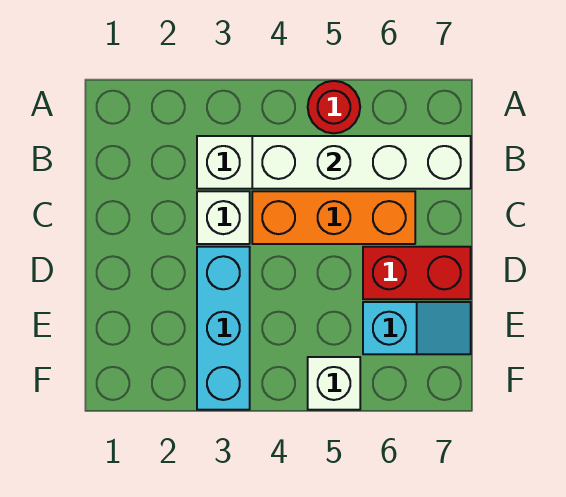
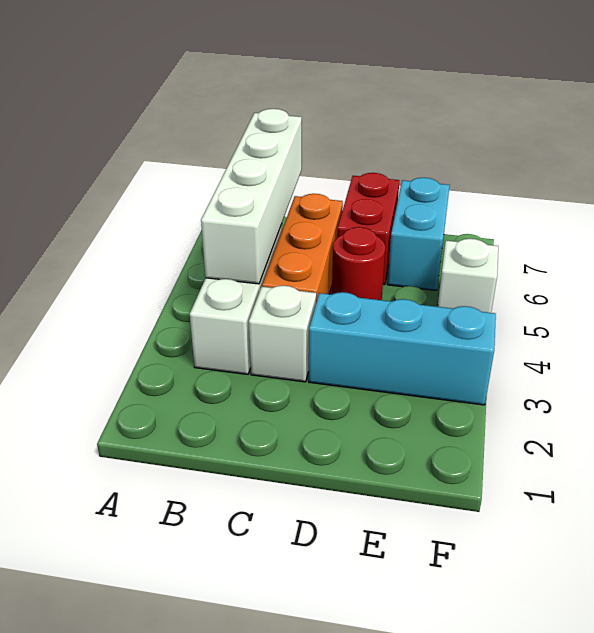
red round brick A5 level 1 -> red round brick D5 level 1
cyan slope E6:E7 level 1 top 6 -> cyan brick E6:E7 level 1

